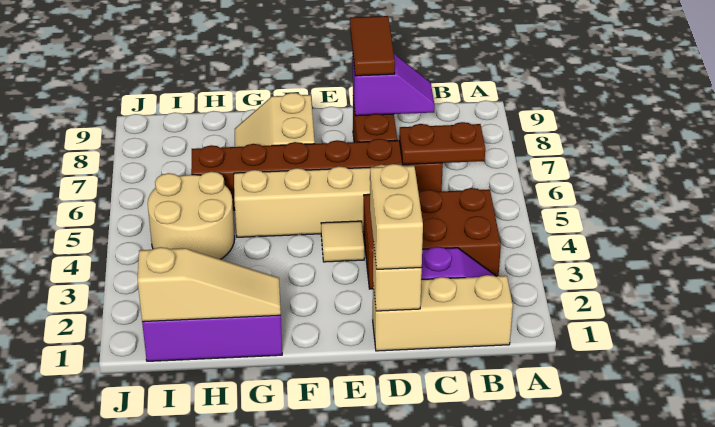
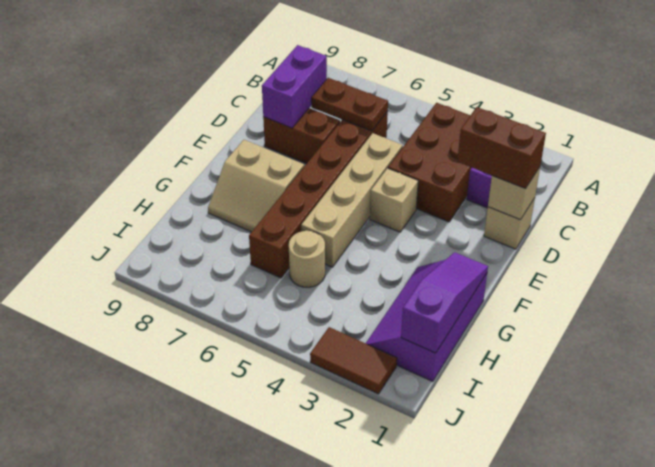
tan brick B1:D1 level 1 -> tan brick D1 level 1
brown plate B6:C6 level 2 -> brown plate C6:C7 level 2
purple slope C8:D8 level 2 top D -> purple brick C8:D8 level 2
tan brick D1:D2 level 3 -> brown brick D1:D2 level 3
brown tile D8:D9 level 3 -> brown tile J2:J3 level 1
tan tile E4 level 1 -> tan brick E4 level 1
tan slope G1:I1 level 2 top I -> purple slope G1:I1 level 2 top I
tan round brick H4:I5 level 1 -> tan round brick H5 level 1

